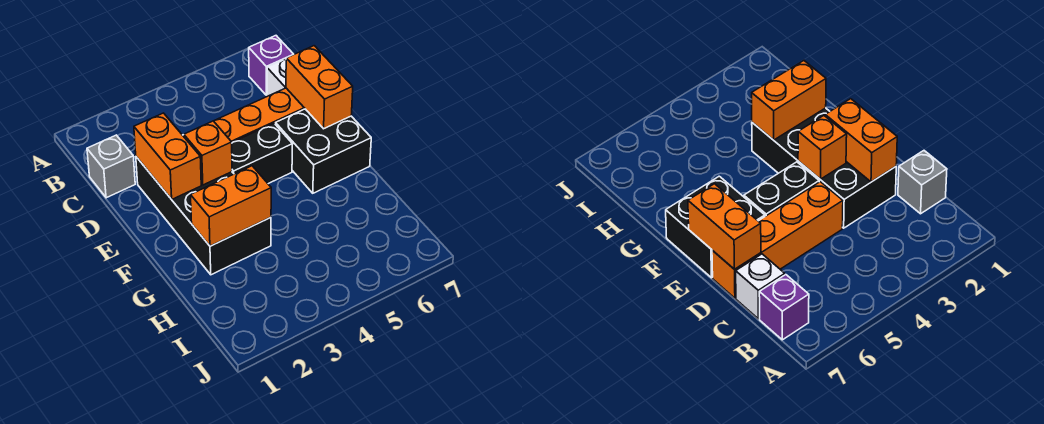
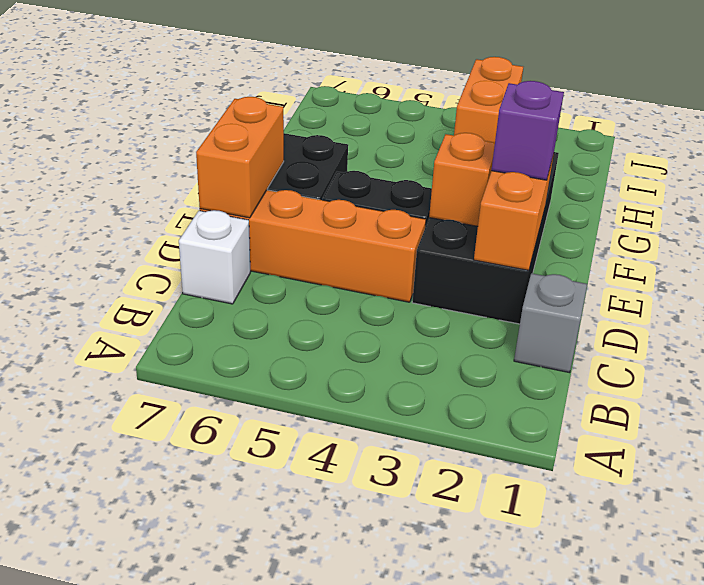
purple brick B7 level 1 -> purple brick E2 level 3
orange brick G2:G3 level 2 -> orange brick G3:H3 level 2

